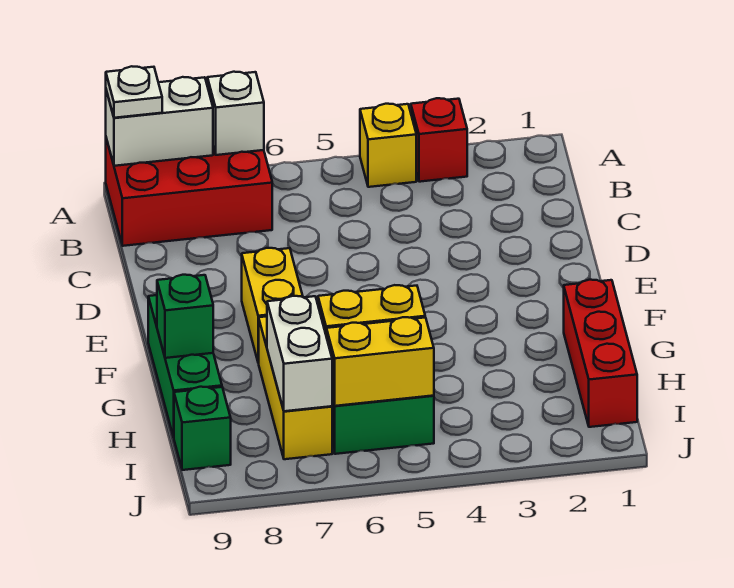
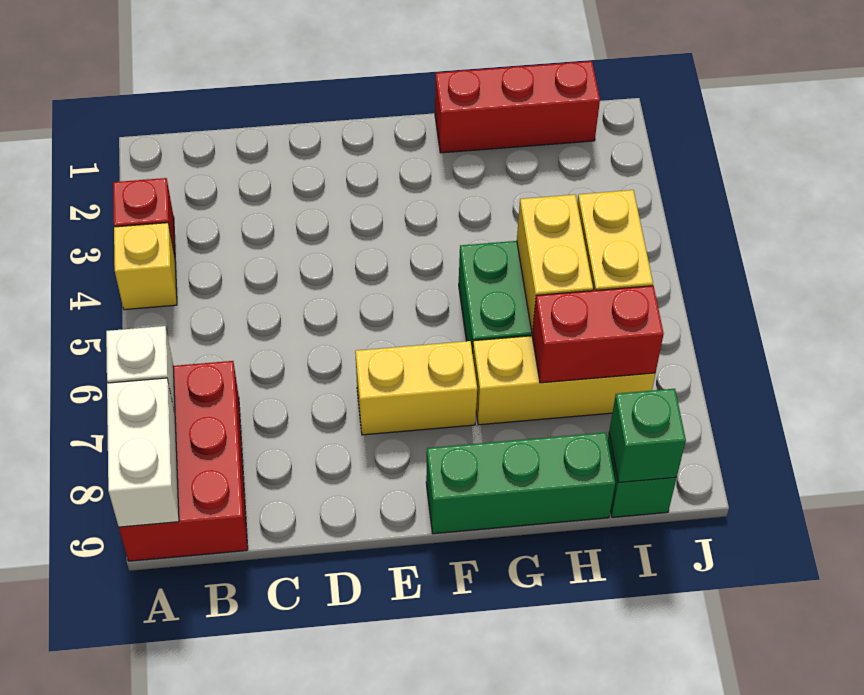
white plate A9 level 3 -> none
green brick G9 level 2 -> green brick I9 level 2
white brick H7:I7 level 2 -> red brick H7:I7 level 2

